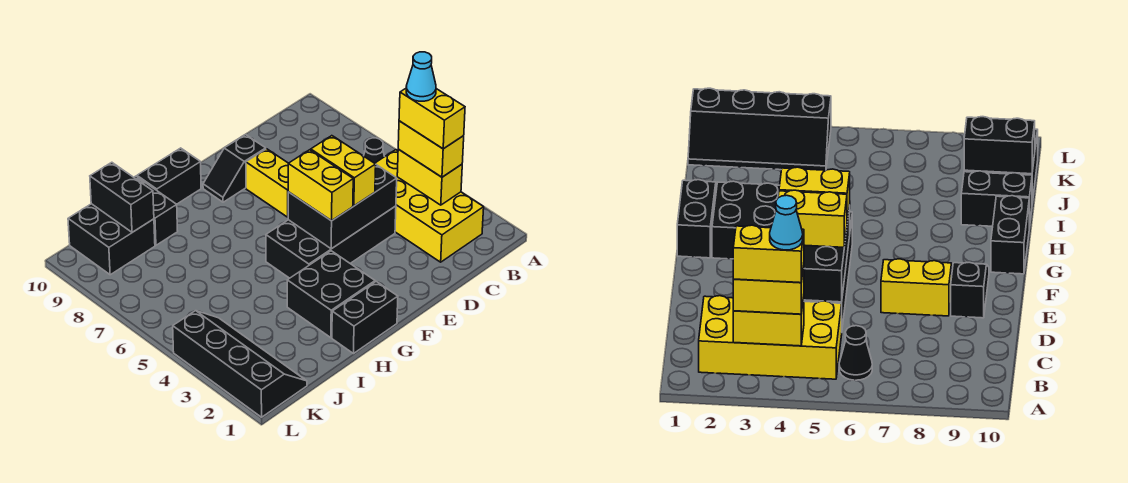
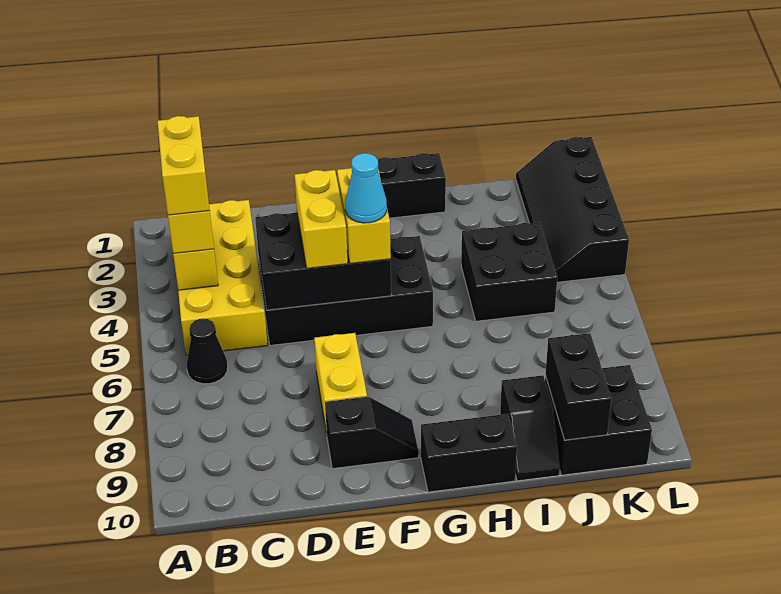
cyan cone B4 level 5 -> cyan cone F5 level 4
black brick G2:H3 level 1 -> black brick I4:J5 level 1
black brick I9:I10 level 1 -> black slope I9:I10 level 1 top 9

